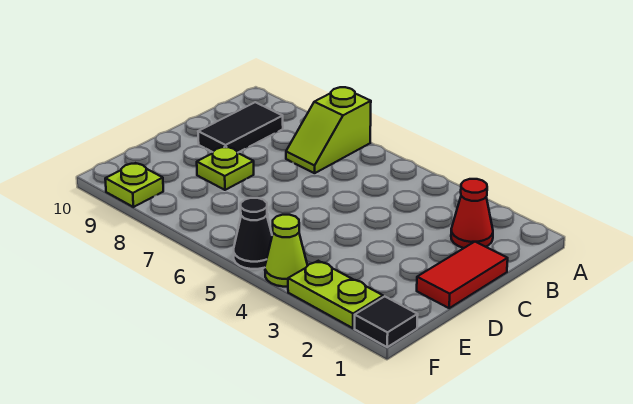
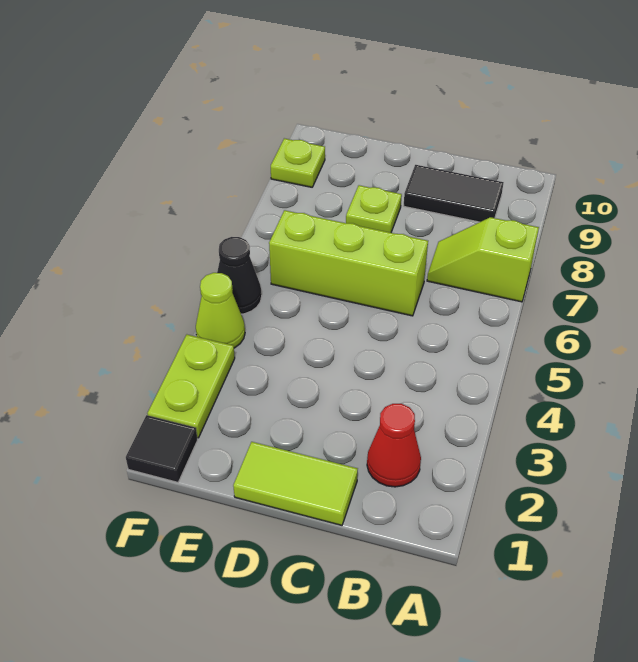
red tile C1:D1 level 1 -> lime tile C1:D1 level 1
none -> lime brick C6:E6 level 1

